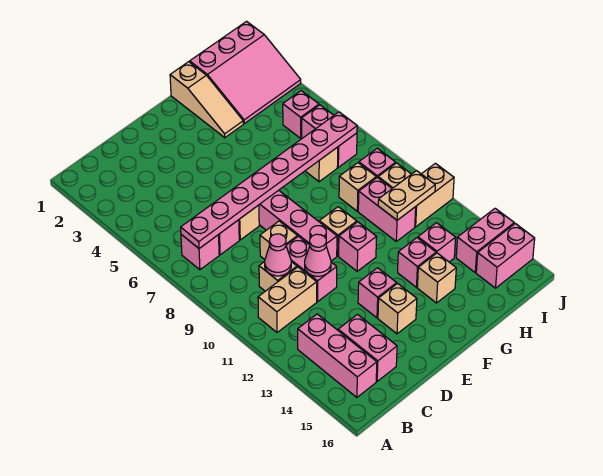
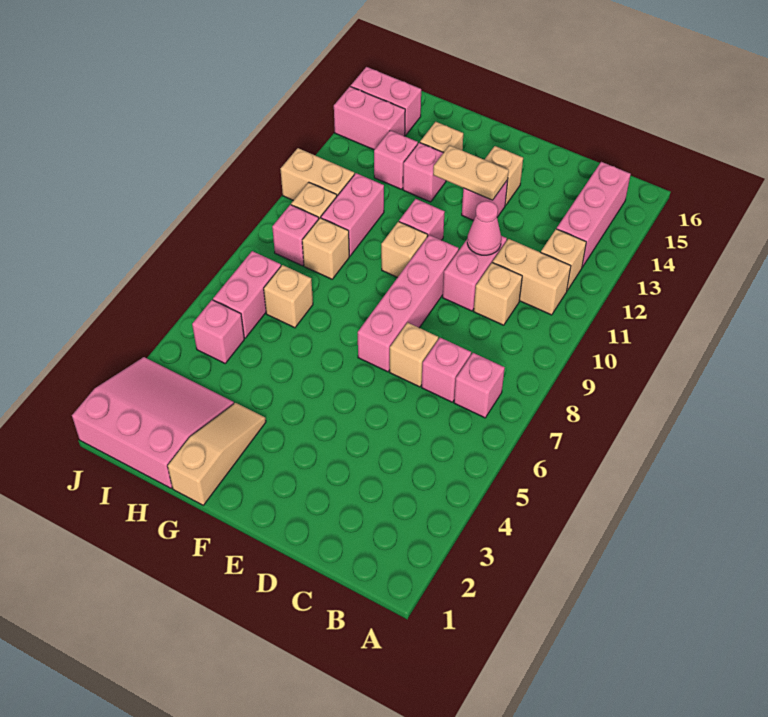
pink plate B7:I7 level 2 -> none
pink cone C10 level 2 -> none
pink brick C14:C15 level 1 -> none
tan brick D9 level 1 -> tan brick B12 level 1
tan plate H11:I11 level 2 -> tan plate E13:F13 level 2

